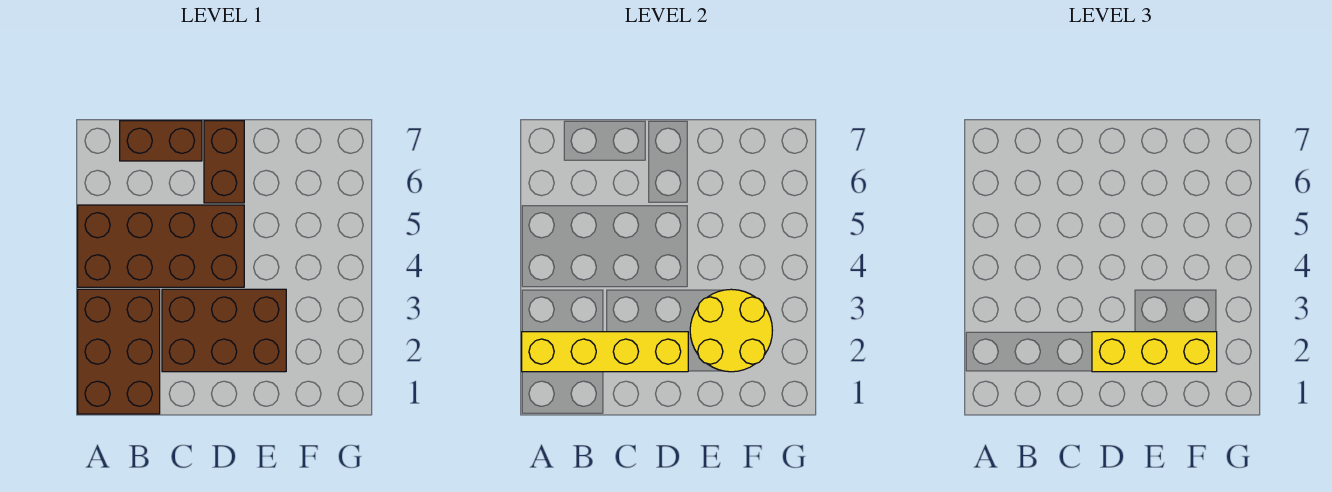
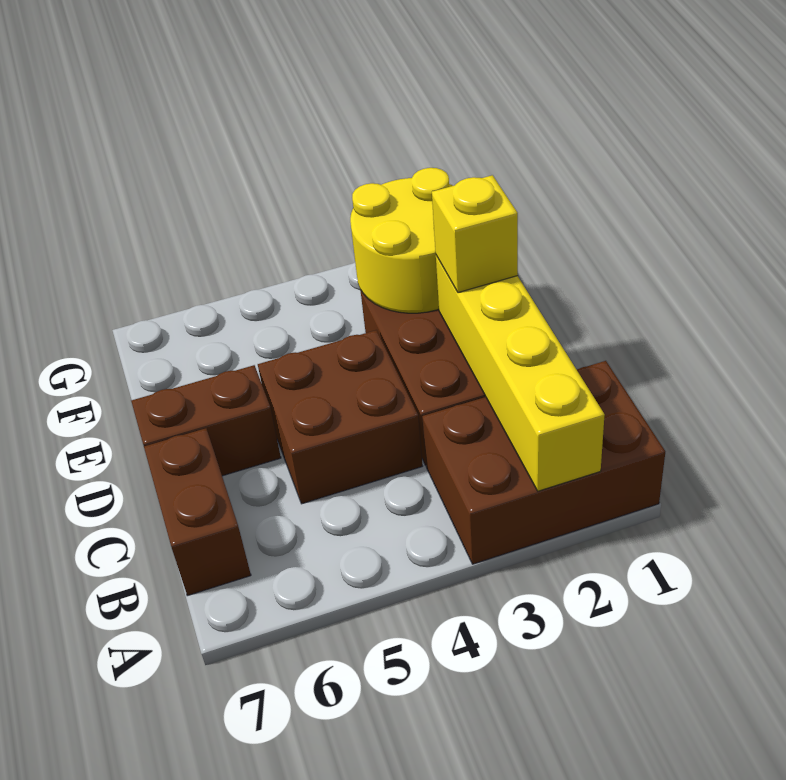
brown brick A4:D5 level 1 -> brown brick C4:D5 level 1
yellow brick D2:F2 level 3 -> yellow brick D2 level 3

